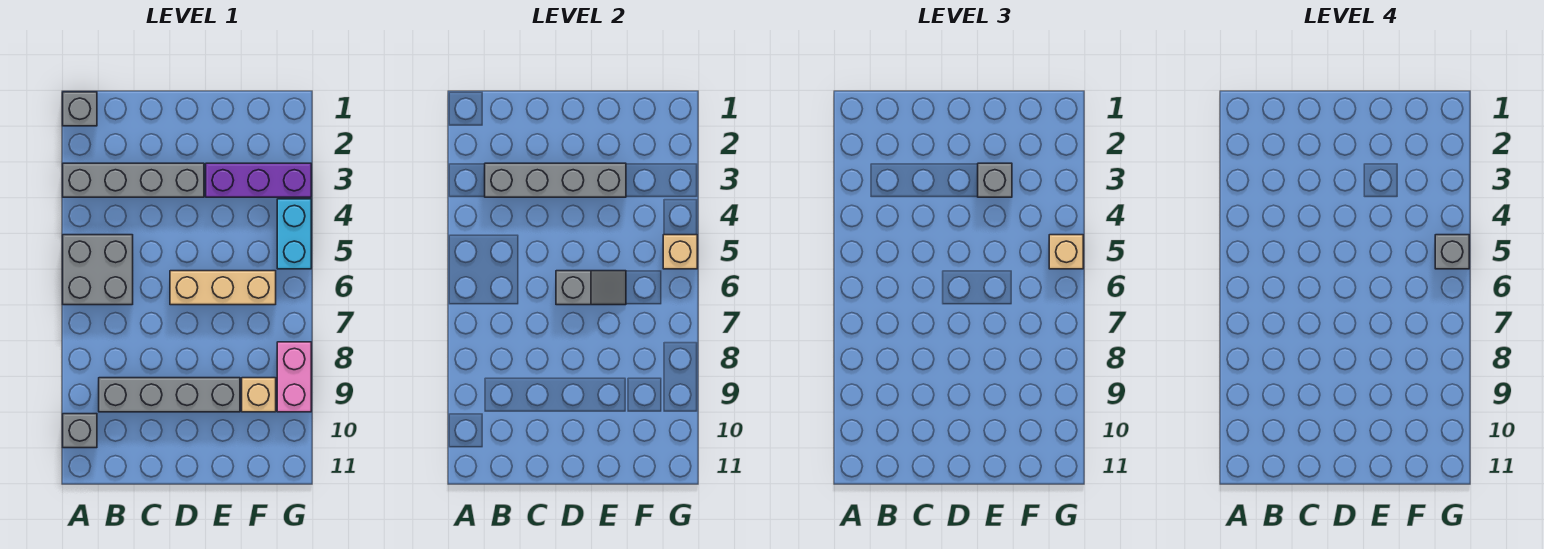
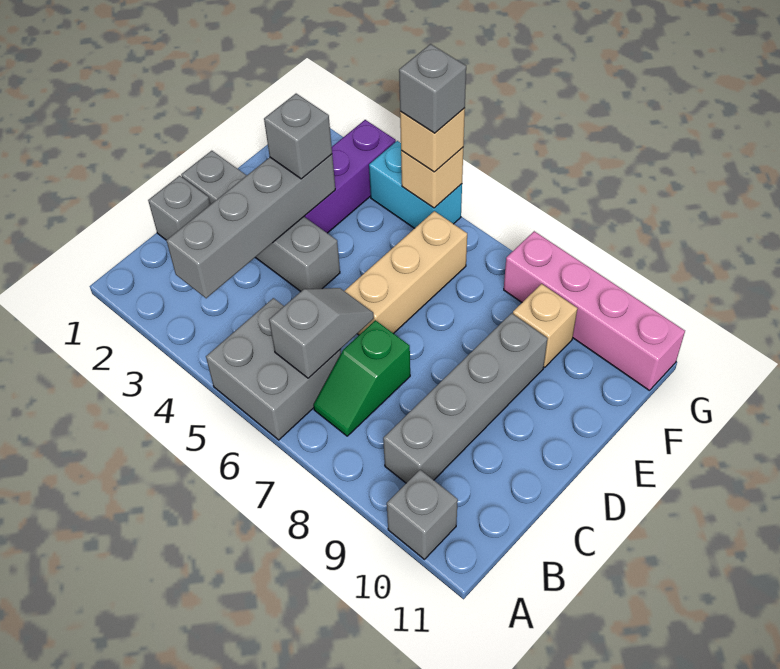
grey brick A1 level 1 -> grey brick C1 level 1
grey brick A3:D3 level 1 -> grey brick D1:D4 level 1
none -> green slope B7:C7 level 1 top C
grey slope D6:E6 level 2 top D -> grey slope B6:C6 level 2 top B
pink brick G8:G9 level 1 -> pink brick G8:G11 level 1

